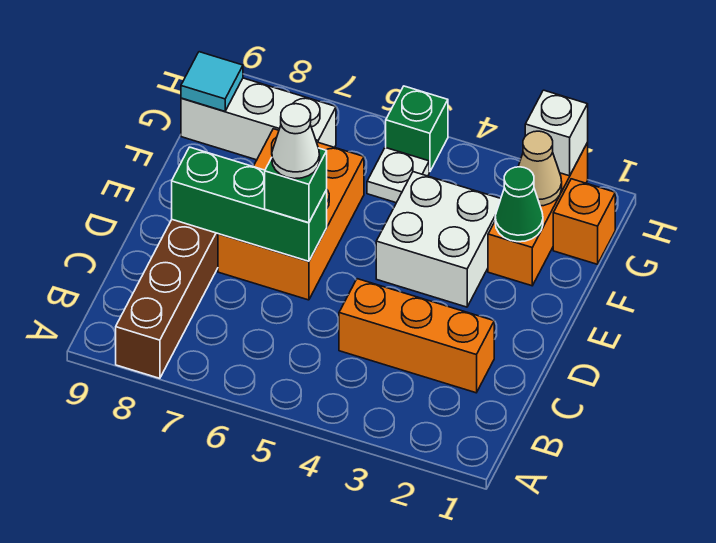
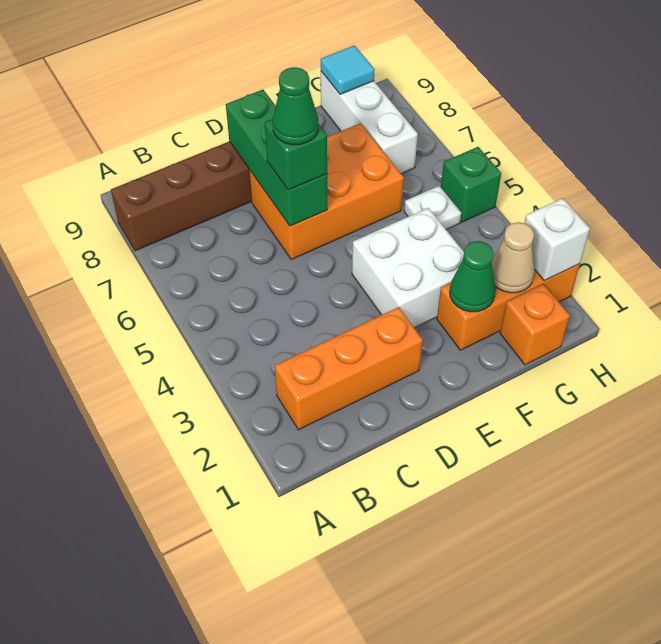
orange brick C2:C4 level 1 -> orange brick B2:D2 level 1
white cone D6 level 4 -> green cone D6 level 4

